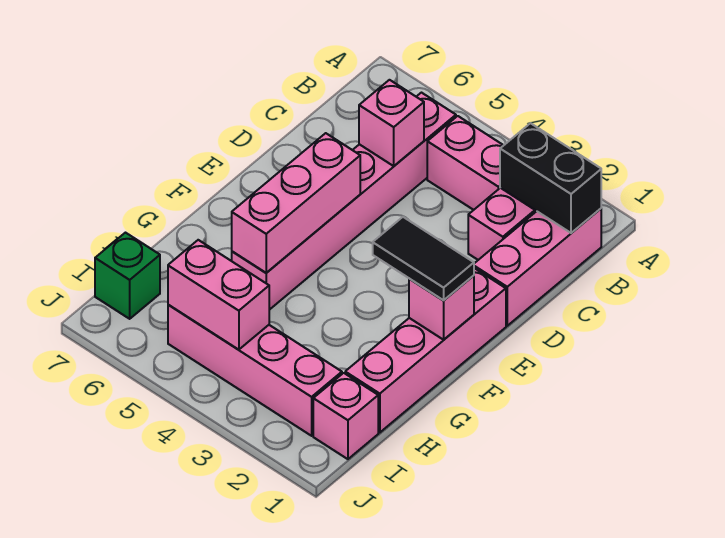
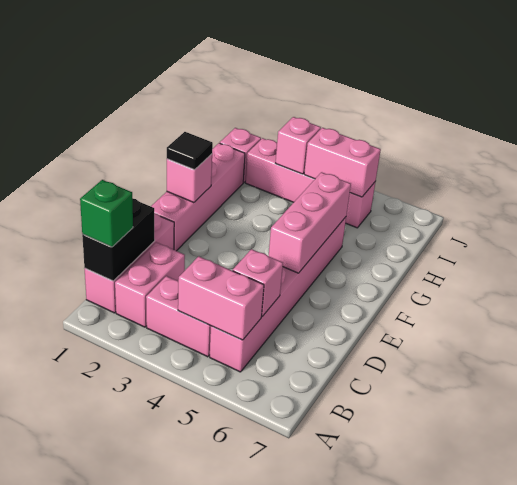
black brick B1:B2 level 2 -> black brick B1:C1 level 2
none -> pink brick B4:B5 level 2
black tile F1:F2 level 3 -> black tile F1 level 3
none -> pink brick I3 level 2
green brick I7 level 1 -> green brick B1 level 3

